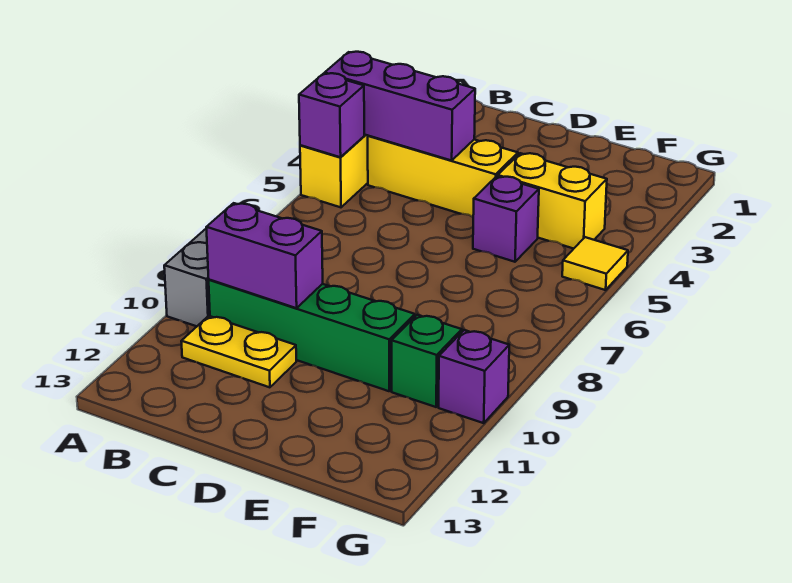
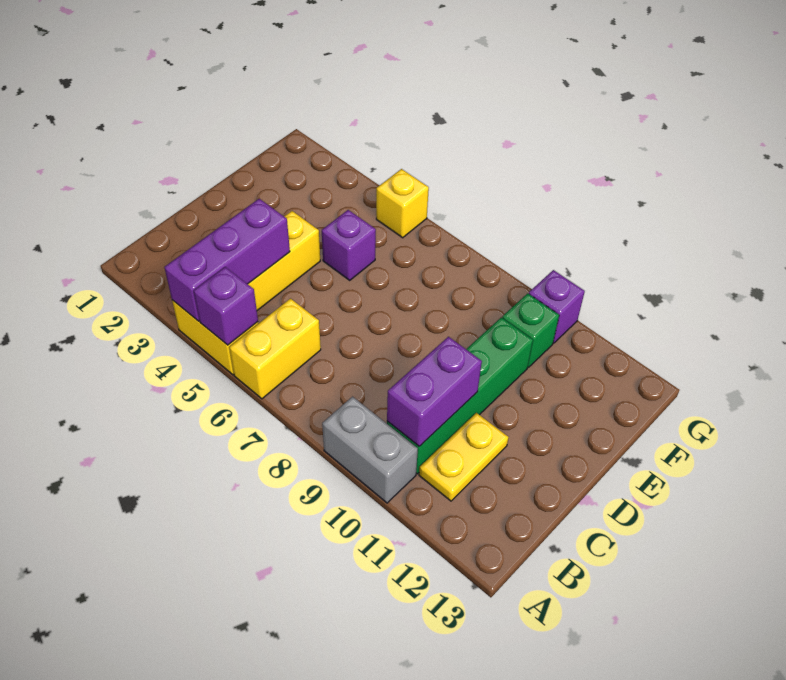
yellow brick E4:F4 level 1 -> yellow brick A6:B6 level 1
yellow tile G5 level 1 -> yellow brick G5 level 1

